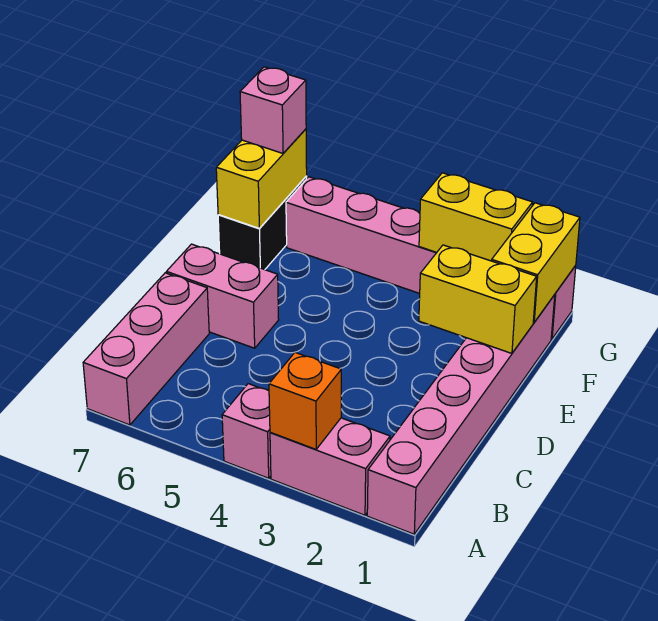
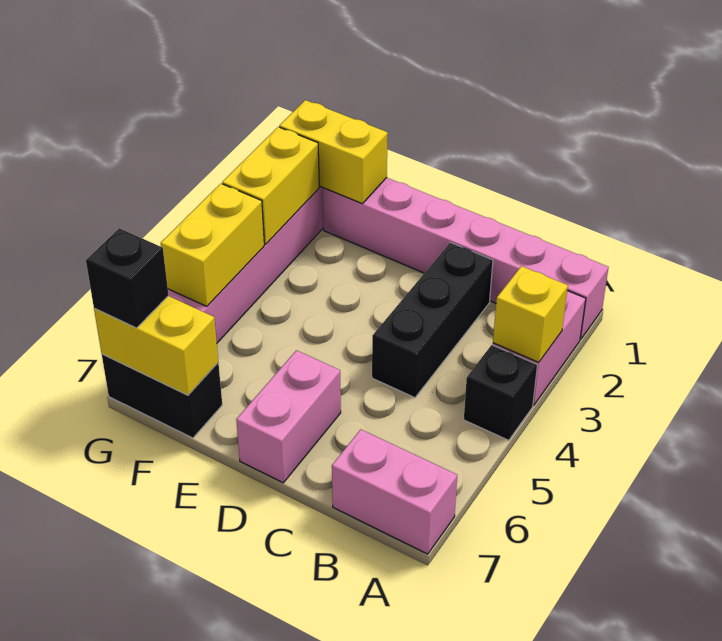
orange brick A3 level 2 -> yellow brick A3 level 2
pink brick A4 level 1 -> black brick A4 level 1
pink brick A7:C7 level 1 -> pink brick A7:B7 level 1
none -> black brick C2:C4 level 1
yellow brick E1:E2 level 2 -> yellow brick G4:G5 level 2
pink brick G7 level 3 -> black brick G7 level 3

